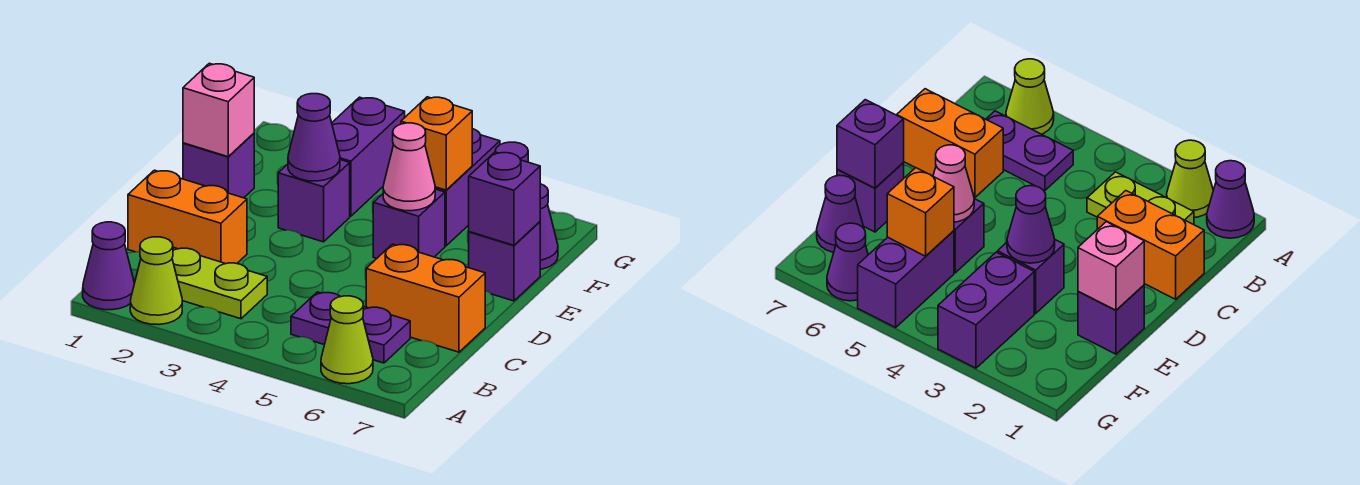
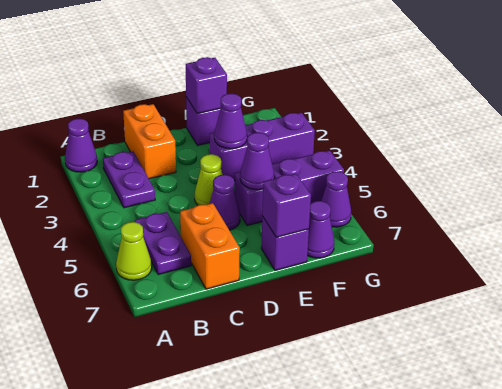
lime cone A2 level 1 -> lime cone D4 level 1
lime plate B2:B3 level 1 -> purple plate B2:B3 level 1
none -> purple cone D5 level 1
pink brick E1 level 2 -> purple brick E1 level 2
pink cone E5 level 2 -> purple cone E5 level 2
orange brick F5 level 2 -> none

